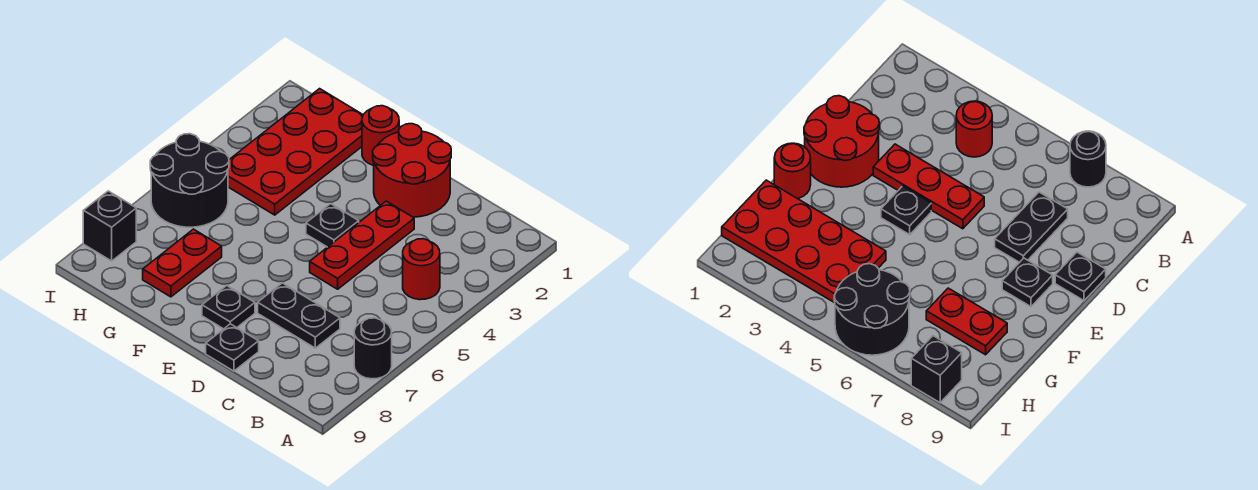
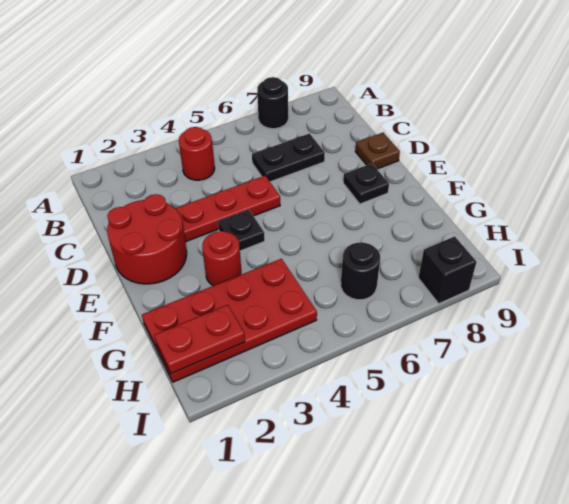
black plate C7:D7 level 1 -> black plate C6:C7 level 1
black plate D9 level 1 -> brown plate D9 level 1
red round brick F1 level 1 -> red round brick F3 level 1
red plate G7:G8 level 1 -> red plate H1:H2 level 2
black round brick H5:I6 level 1 -> black round brick H6 level 1

